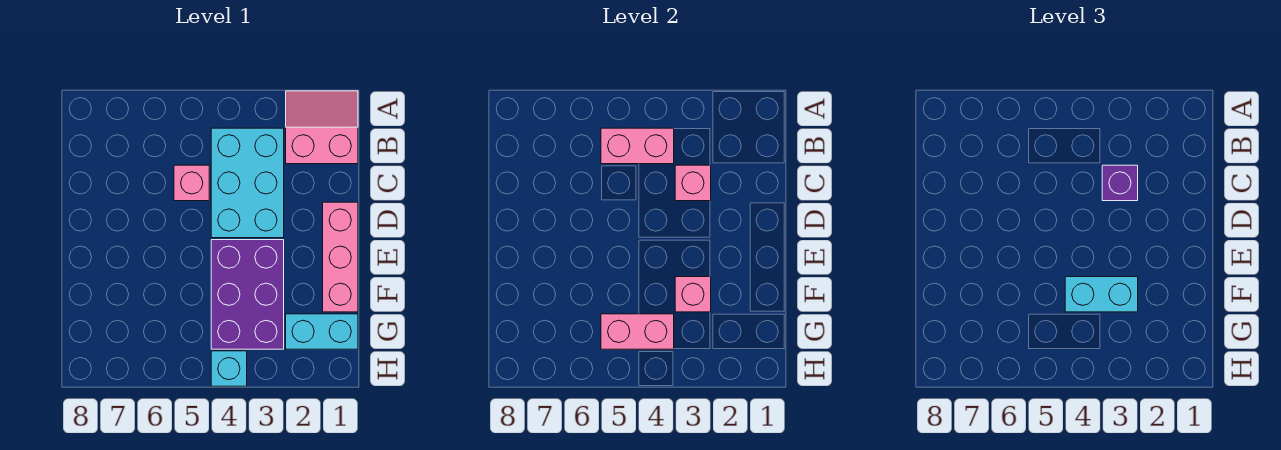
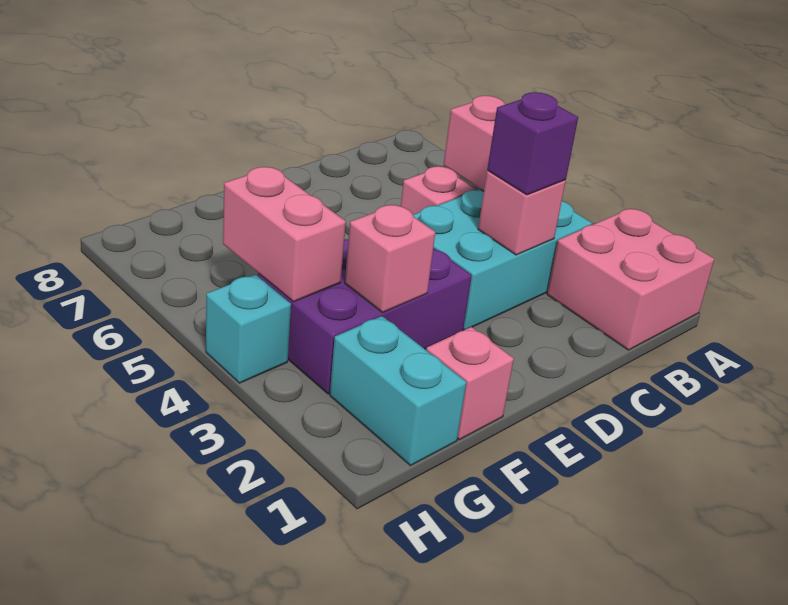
pink slope A1:B2 level 1 top B -> pink brick A1:B2 level 1
pink brick D1:F1 level 1 -> pink brick F1 level 1
cyan brick F3:F4 level 3 -> none

